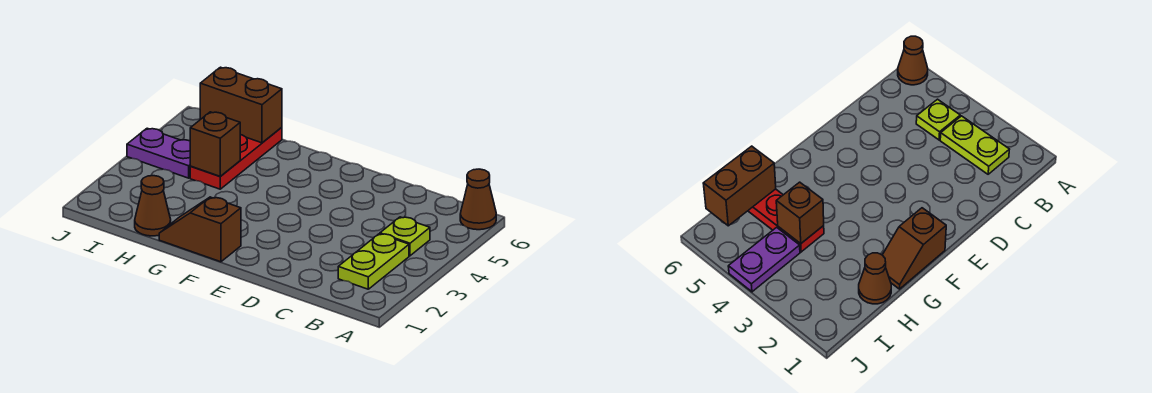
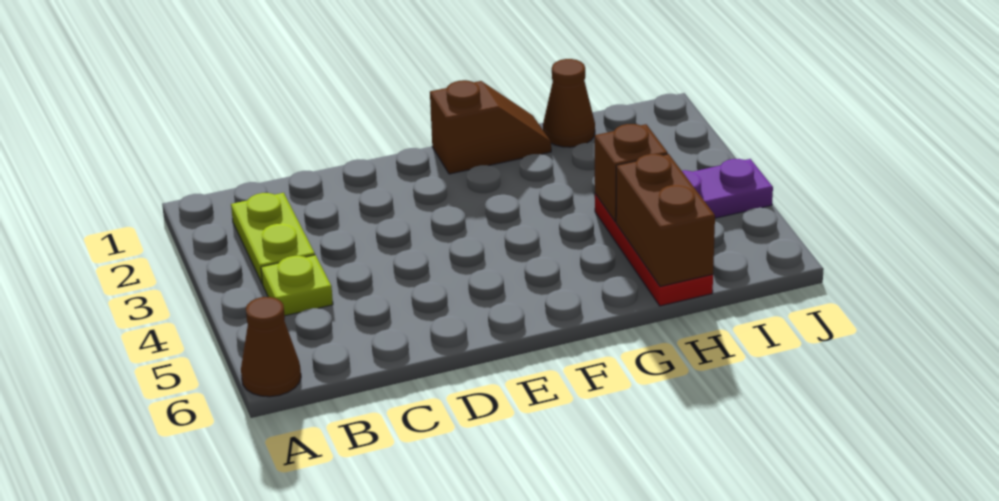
brown brick H6:I6 level 2 -> brown brick H5:H6 level 2

